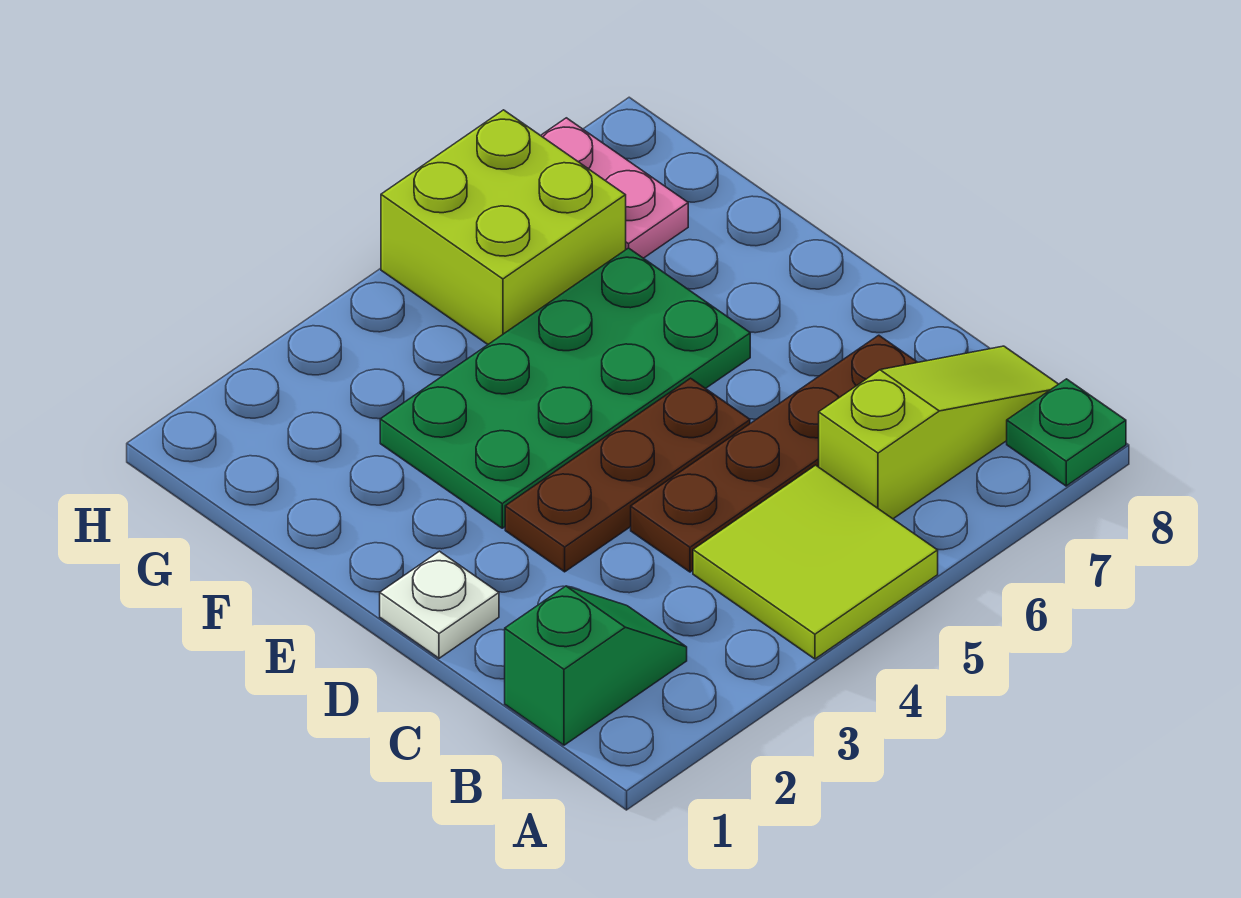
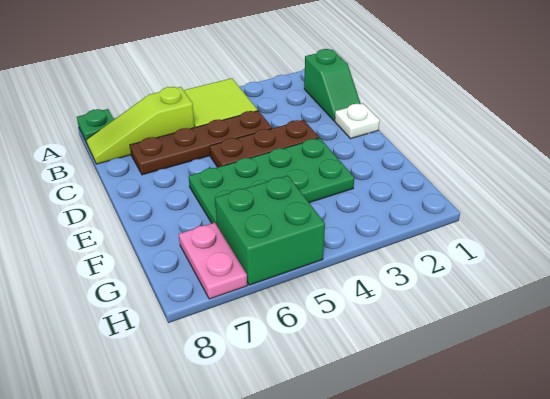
green slope B1:B2 level 1 top 1 -> green slope B1:C1 level 1 top B
lime brick G5:H6 level 1 -> green brick G5:H6 level 1

